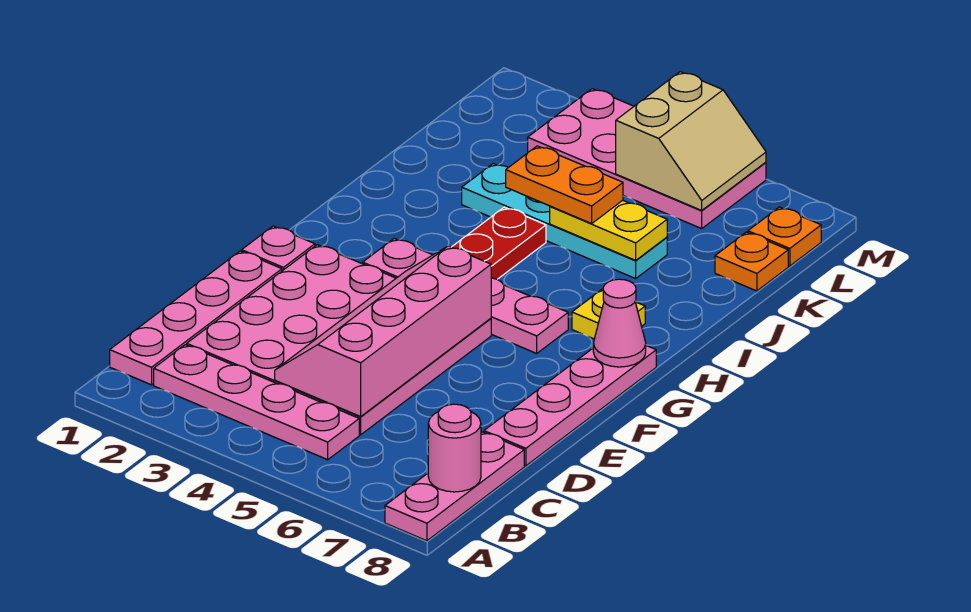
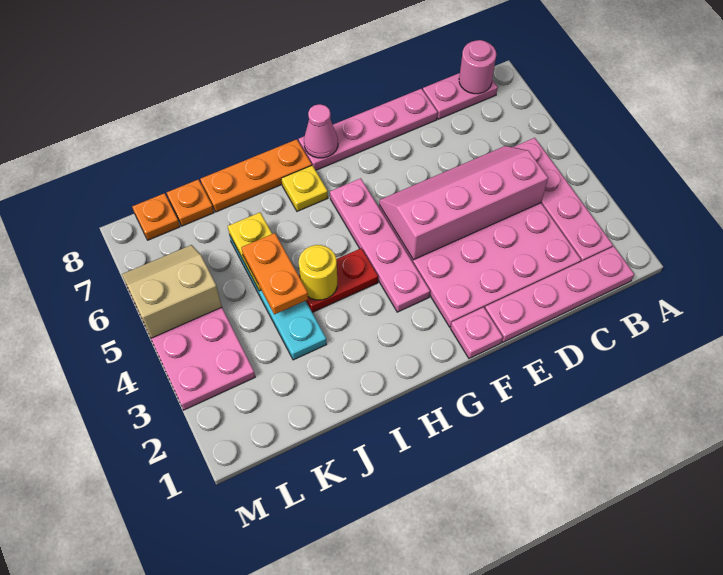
pink plate A8:C8 level 1 -> pink plate B8:C8 level 1
pink slope C4:F5 level 2 top 5 -> pink slope C4:F5 level 2 top 4
none -> orange plate H8:J8 level 1
none -> yellow round brick I4 level 2

